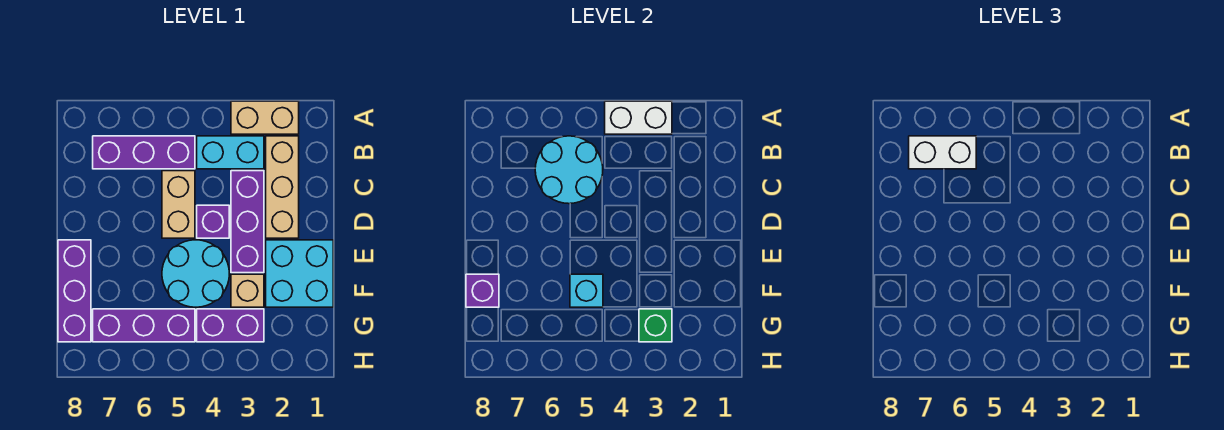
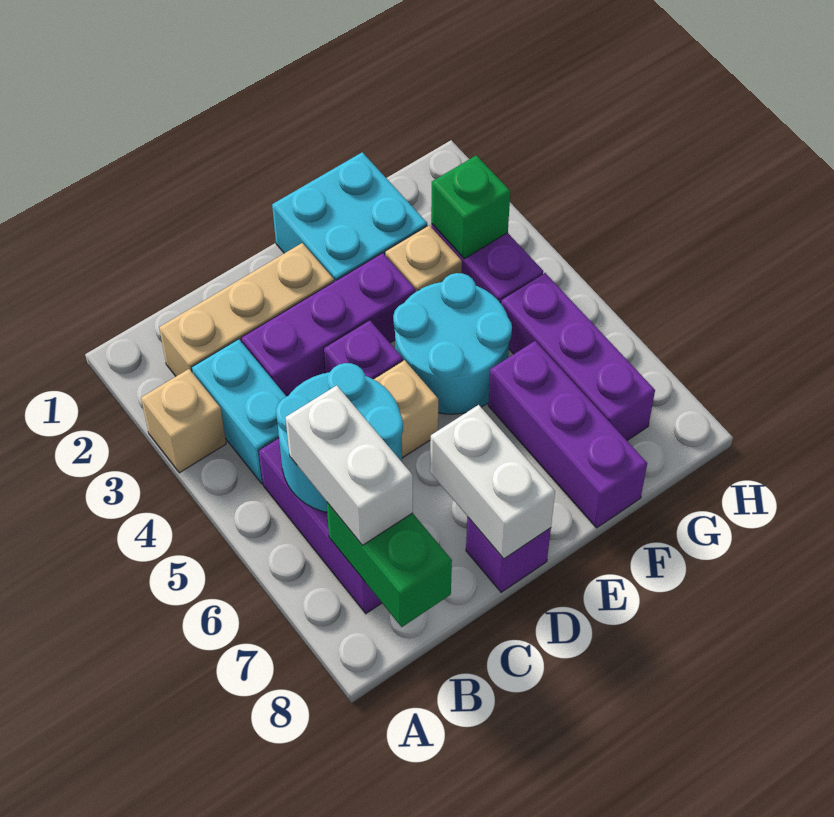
tan brick A2:A3 level 1 -> tan brick A3 level 1
white brick A3:A4 level 2 -> white brick D7:D8 level 2
none -> green brick B7:B8 level 2
purple brick E8:G8 level 1 -> purple brick F6:F8 level 1
cyan brick F5 level 2 -> none
purple brick F8 level 2 -> purple brick D8 level 1

